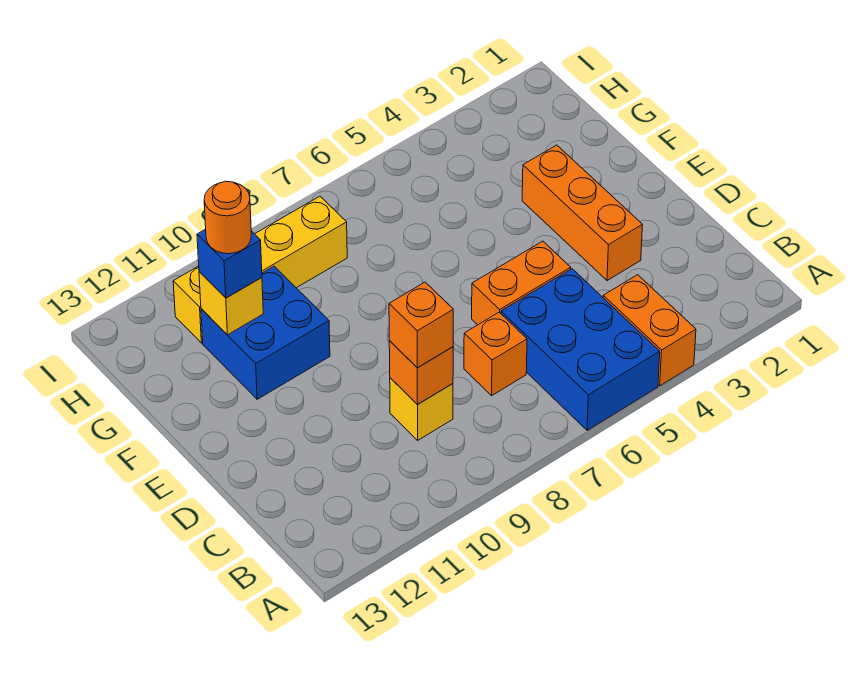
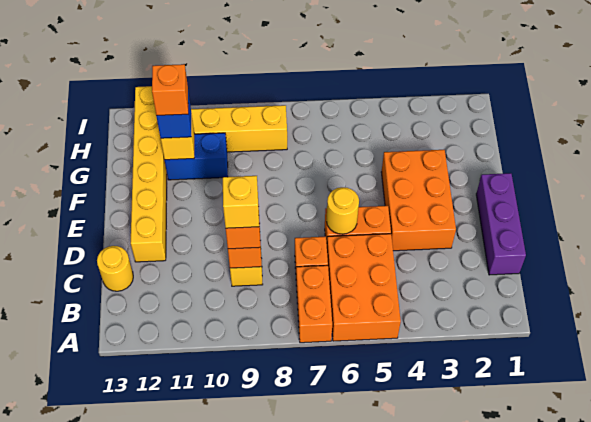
orange brick A4:B4 level 1 -> orange brick A7:B7 level 1
blue brick A5:C6 level 1 -> orange brick A5:C6 level 1
none -> purple brick C1:E1 level 1
none -> yellow brick C9 level 4
none -> yellow round brick C13 level 1
orange brick D3:F3 level 1 -> orange brick D3:F4 level 1
none -> yellow round brick D6 level 2
none -> yellow brick D12:I12 level 1
blue brick F10:G11 level 1 -> blue brick G10:G11 level 1
orange round brick G11 level 4 -> orange brick G11 level 4

